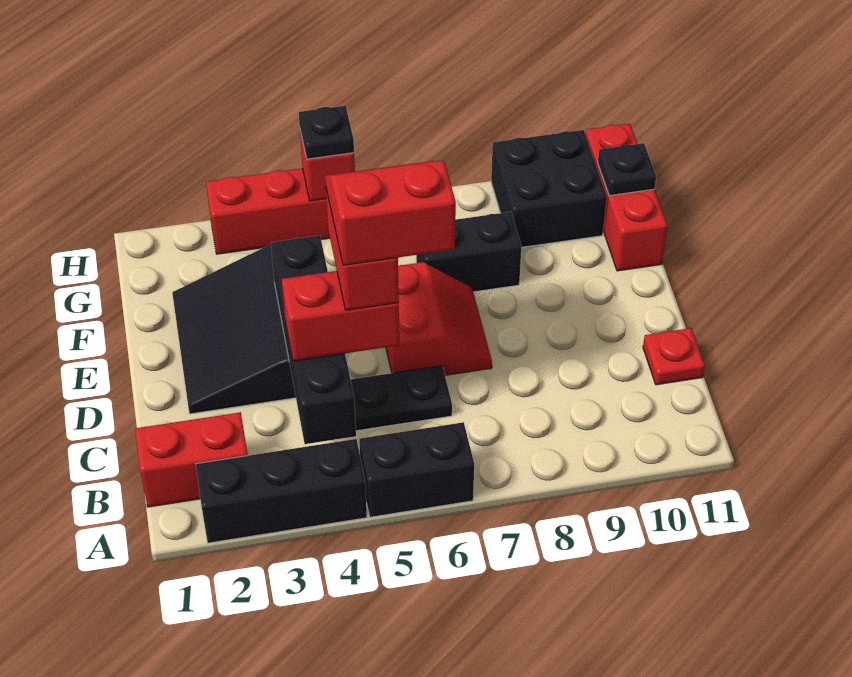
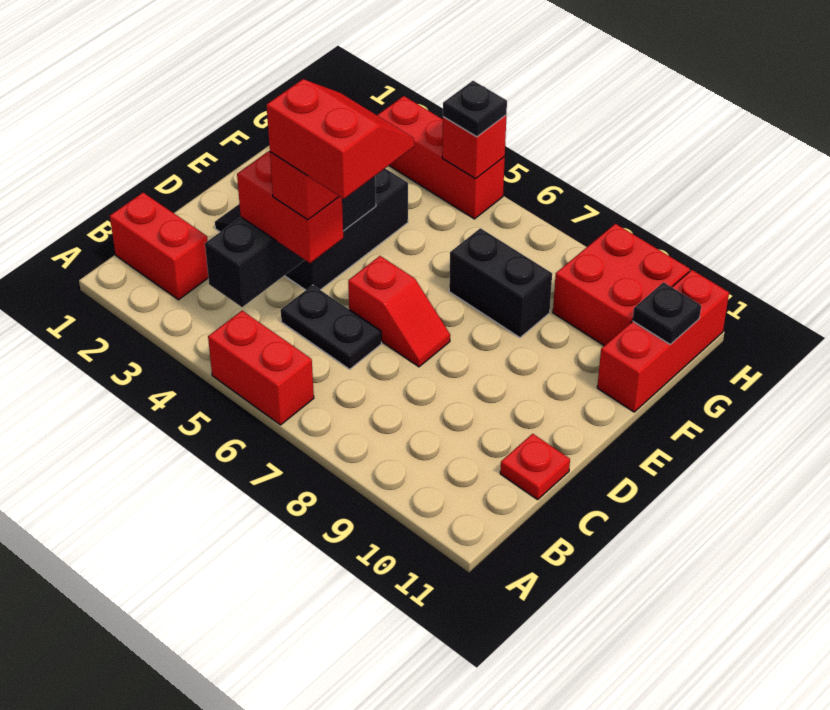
black brick A2:A4 level 1 -> none
black brick A5:A6 level 1 -> red brick A5:A6 level 1
red slope D6:E7 level 1 top 6 -> red slope D6:D7 level 1 top 6
black brick G9:H10 level 1 -> red brick G9:H10 level 1

